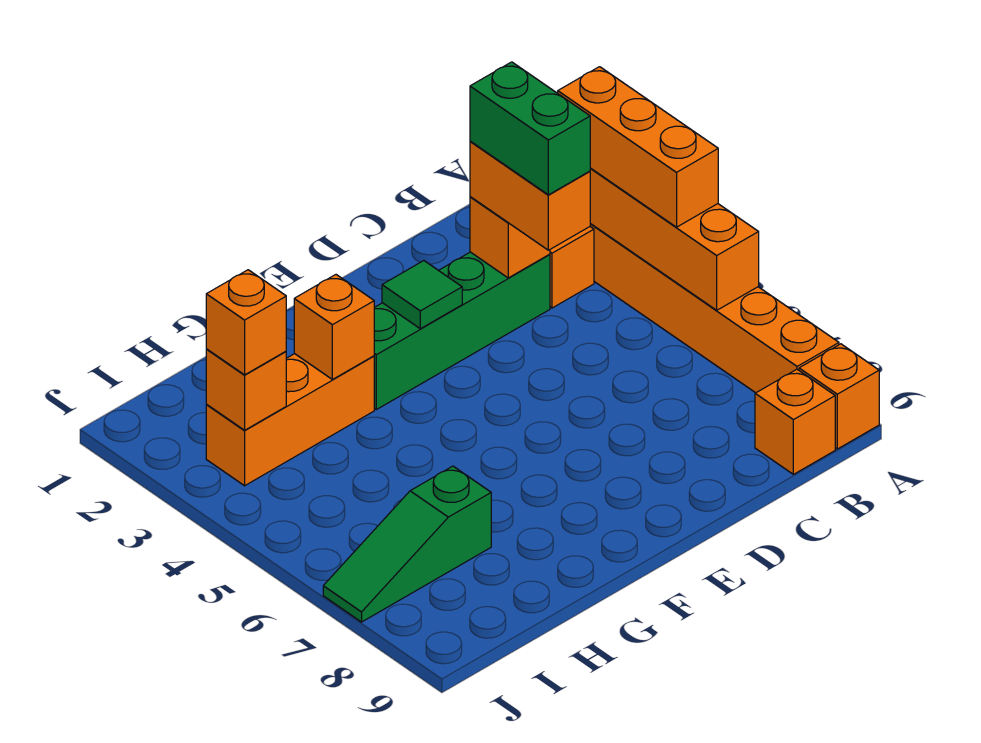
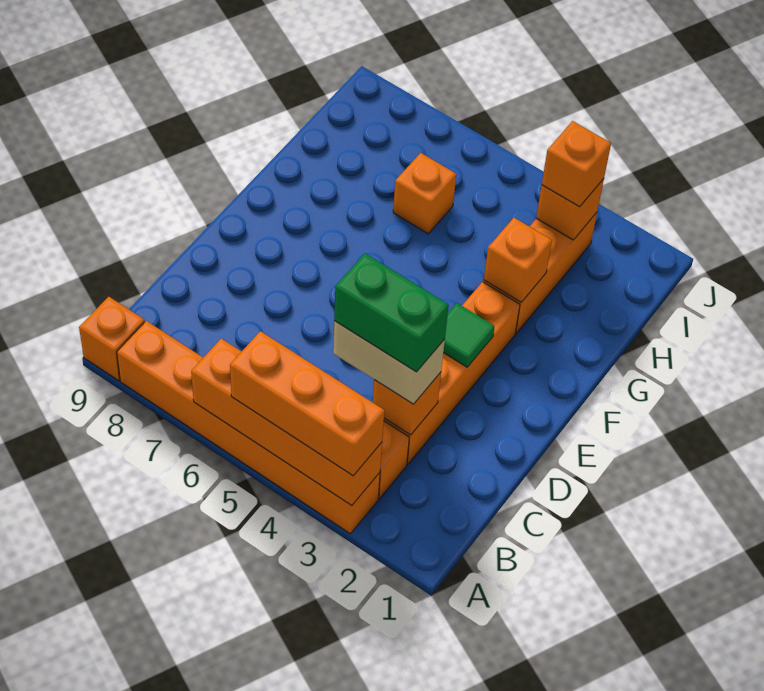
orange brick B9 level 1 -> orange brick H6 level 1
green brick C3:F3 level 1 -> orange brick C3:F3 level 1
orange brick C3:C4 level 3 -> tan brick C3:C4 level 3
green slope H7:J7 level 1 top H -> none

